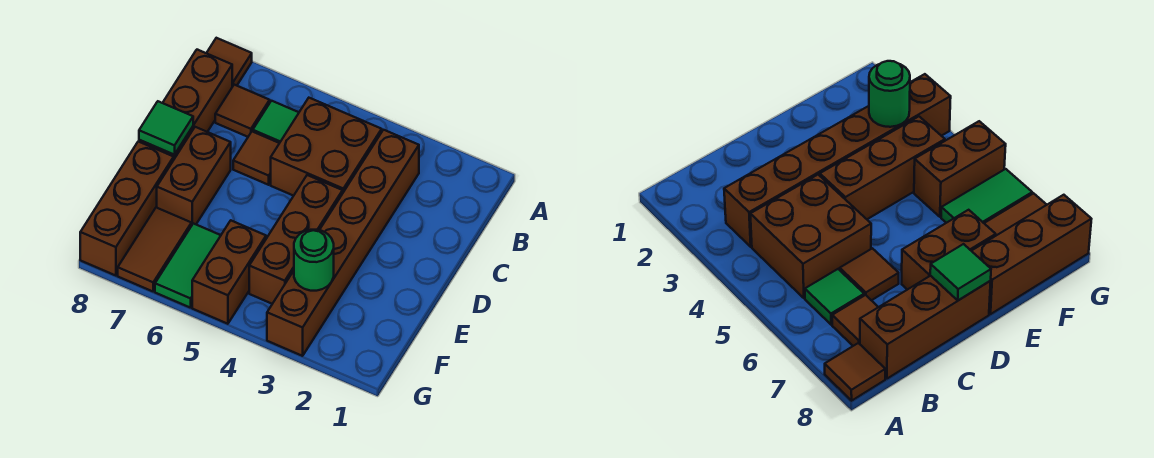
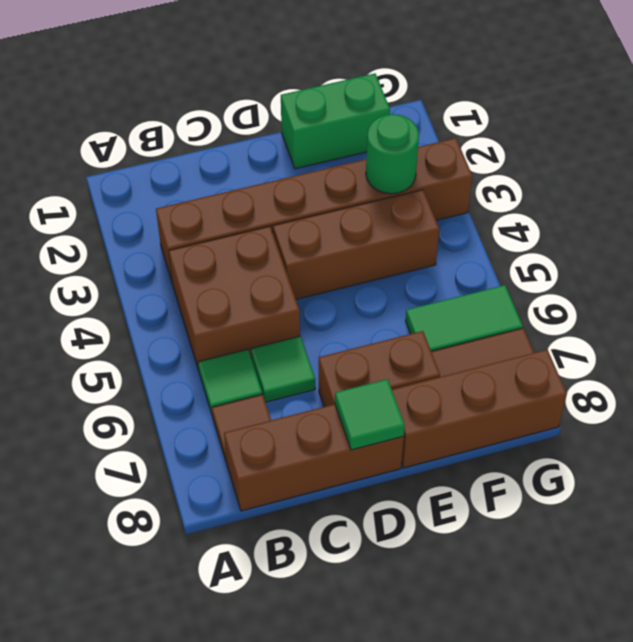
brown tile A8 level 1 -> none
brown tile C6 level 1 -> green tile C6 level 1
none -> green brick E1:F1 level 1
brown brick F5:G5 level 1 -> none

